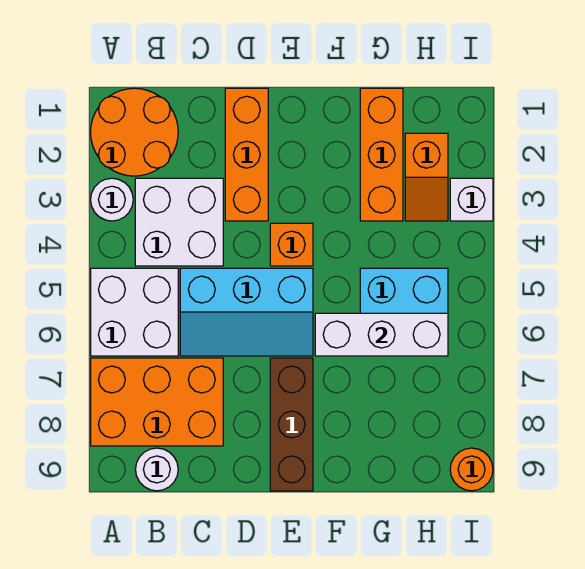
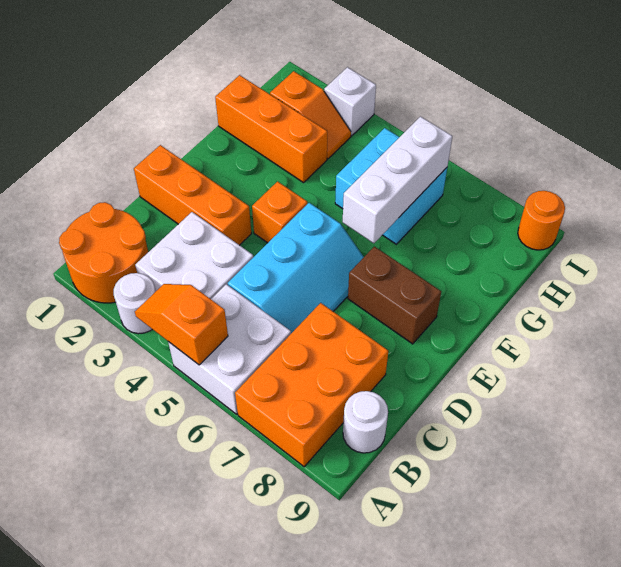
none -> orange slope A4:A5 level 2 top 5
brown brick E7:E9 level 1 -> brown brick E7:E8 level 1

